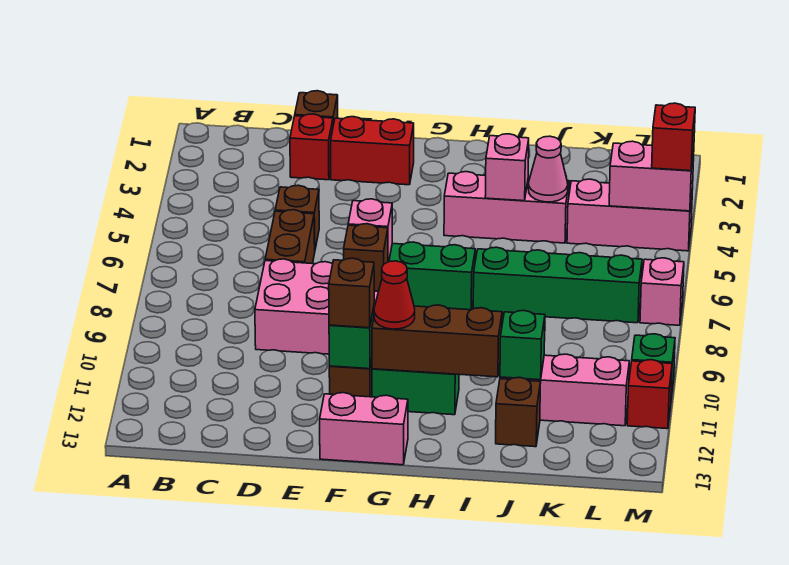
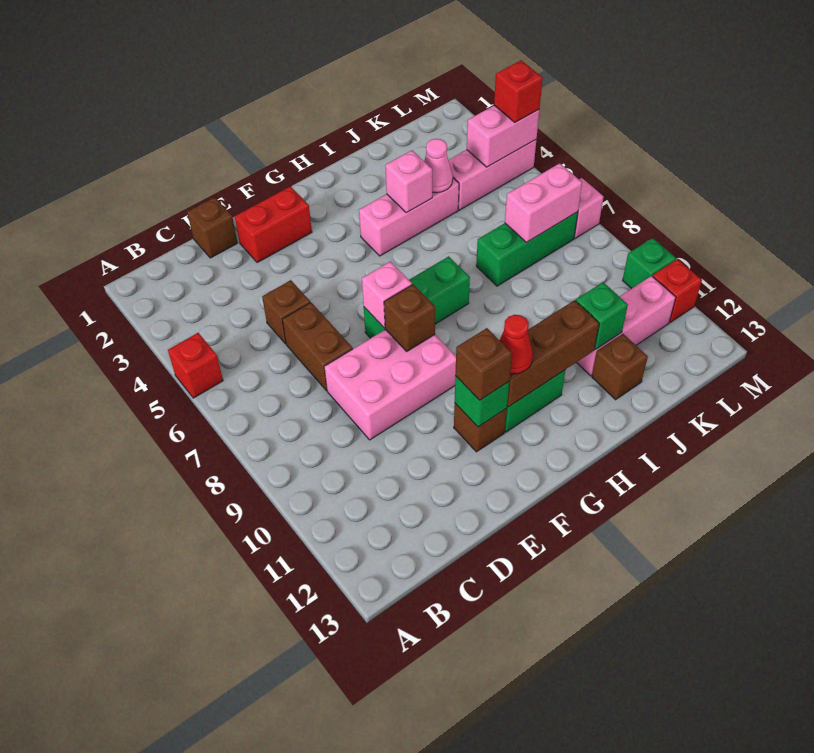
red brick D2 level 1 -> red brick A5 level 1
pink brick F13:G13 level 1 -> pink brick K7:L7 level 2
green brick I7:L7 level 1 -> green brick J7:L7 level 1

